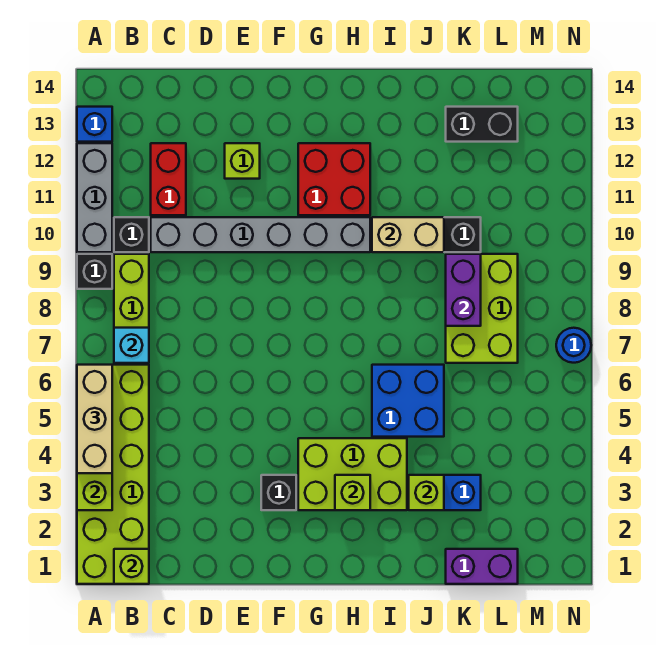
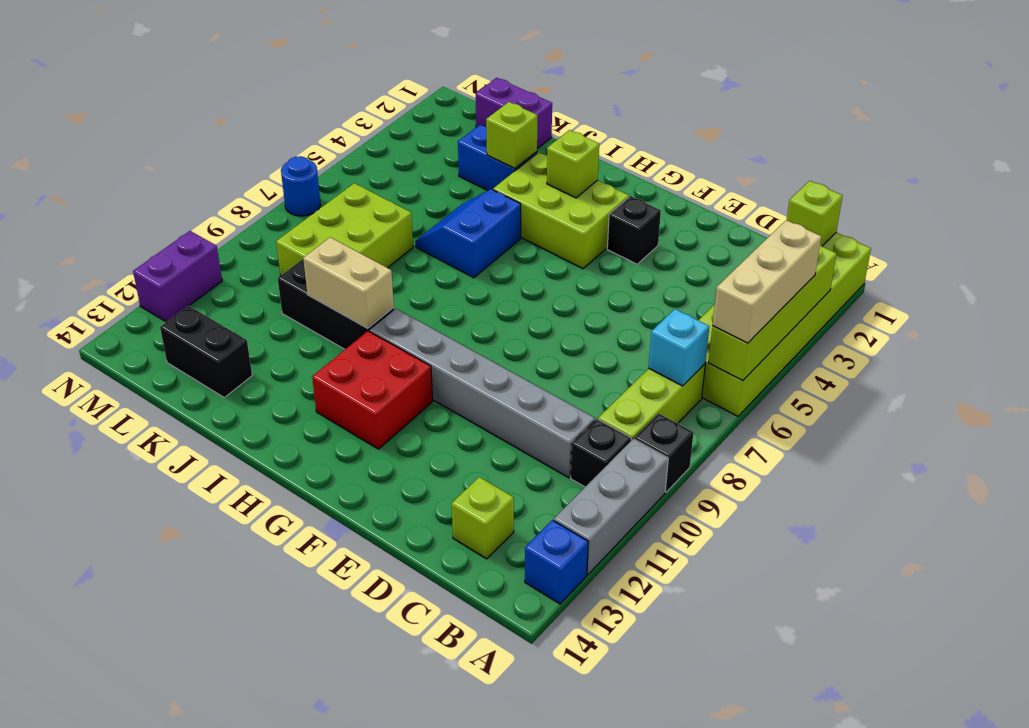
red brick C11:C12 level 1 -> none
lime brick E12 level 1 -> lime brick C13 level 1
blue brick I5:J6 level 1 -> blue slope I5:J6 level 1 top I
purple brick K8:K9 level 2 -> purple brick N11:N12 level 1

